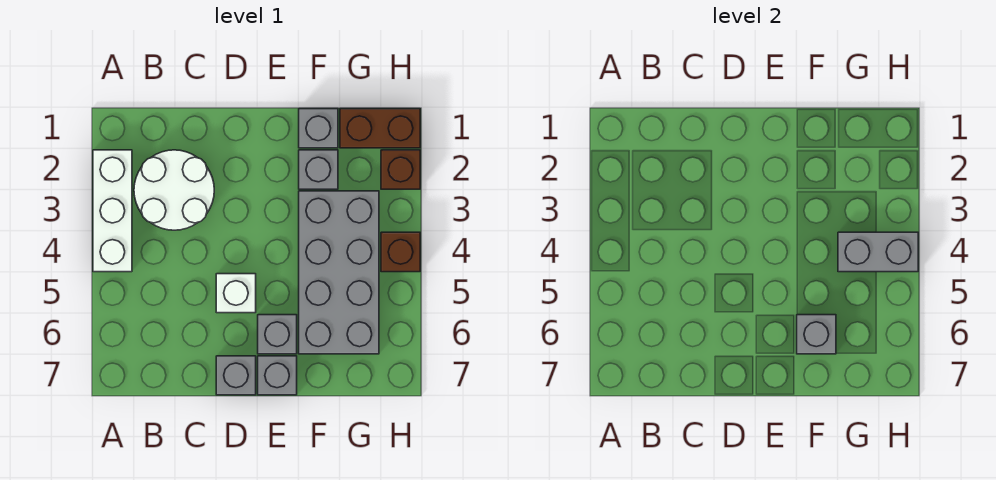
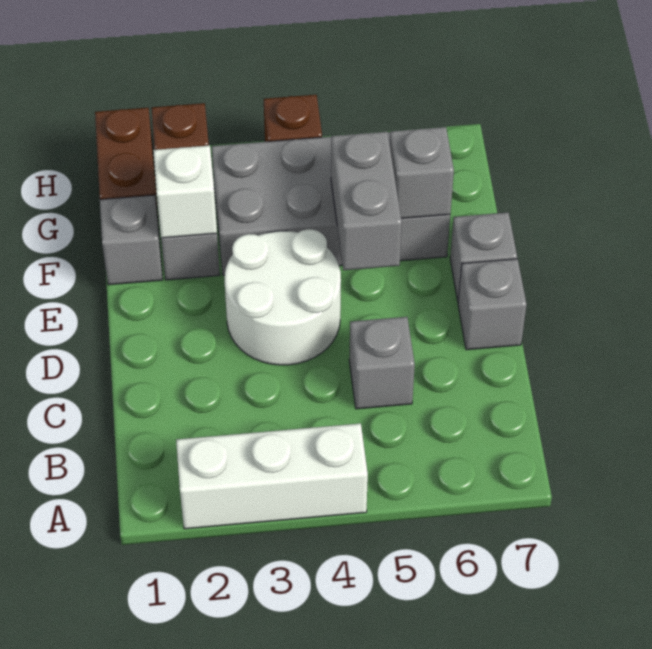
white round brick B2:C3 level 1 -> white round brick D3:E4 level 1
white brick D5 level 1 -> white brick F2 level 2
grey brick E6 level 1 -> grey brick C5 level 1
grey brick G4:H4 level 2 -> grey brick E5:F5 level 2

